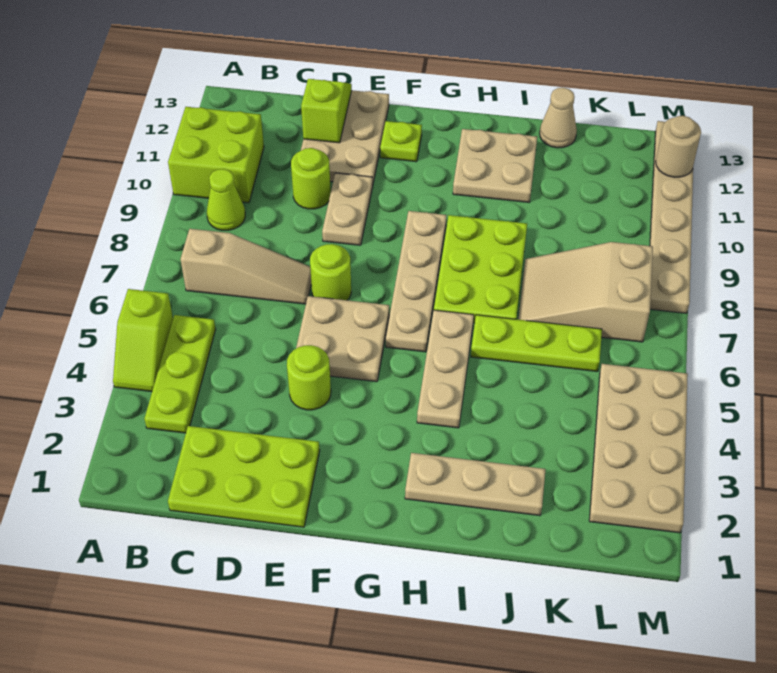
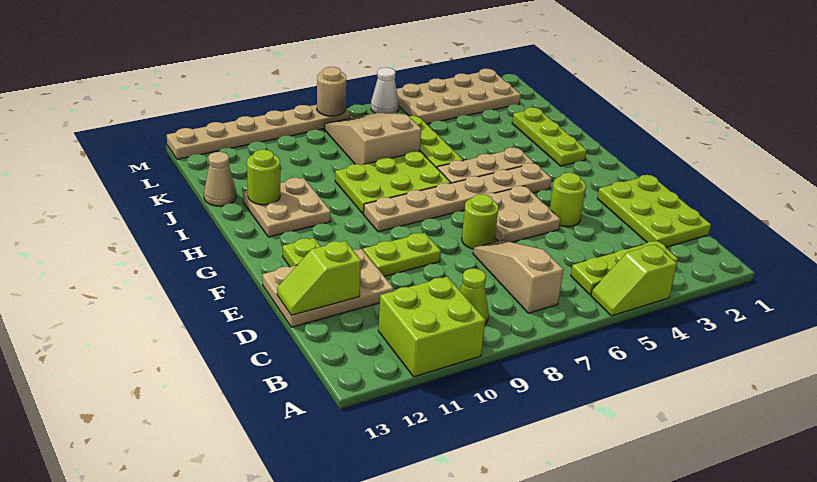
lime slope A4:A5 level 1 top 5 -> lime slope A4:A5 level 1 top 4
lime round brick D10 level 1 -> lime round brick I12 level 2
tan plate E9:E10 level 1 -> lime plate E9:E10 level 1
tan plate G6:G9 level 1 -> tan plate G4:G9 level 1
tan plate H2:J2 level 1 -> lime plate H2:J2 level 1
tan slope J7:L8 level 1 top L -> tan slope J7:L8 level 1 top J
none -> white cone M6 level 1
tan round brick M12 level 2 -> tan round brick M8 level 2

